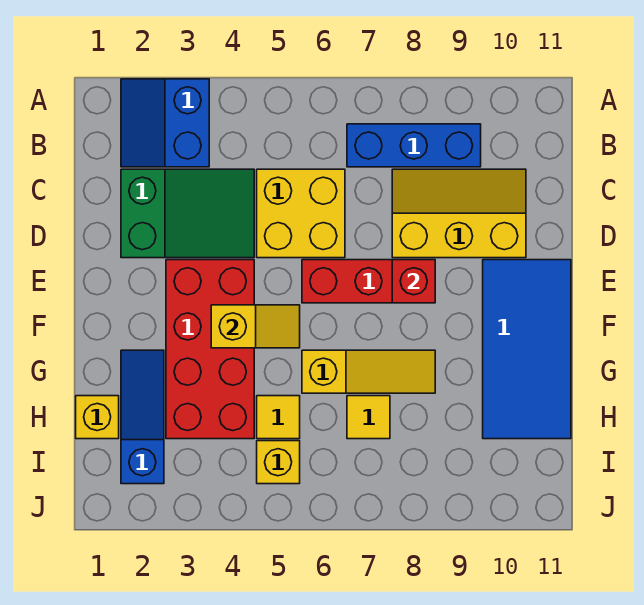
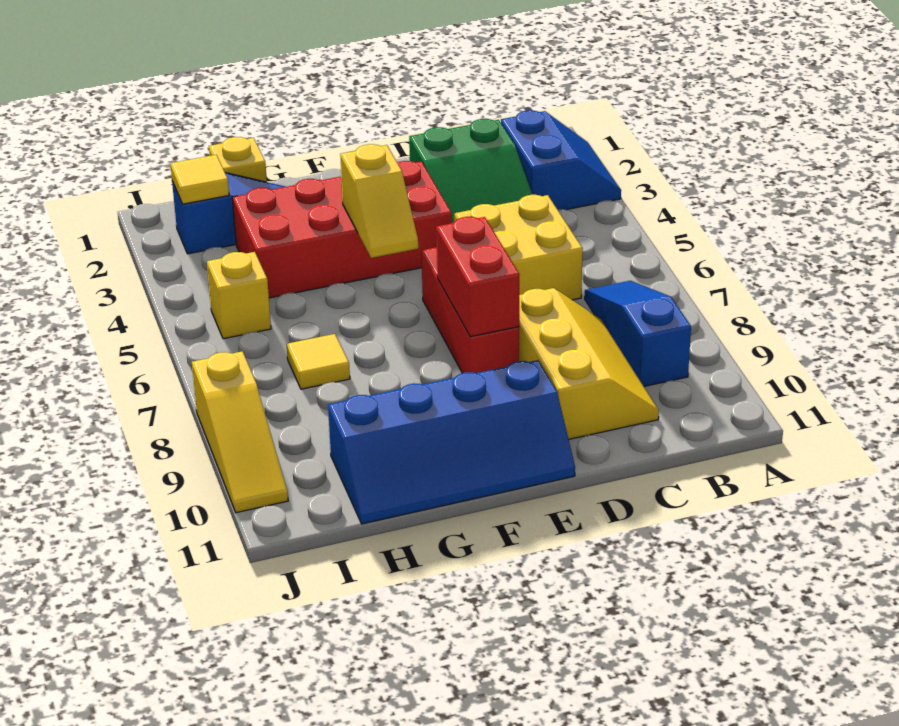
blue slope A2:B3 level 1 top 3 -> blue slope A2:B3 level 1 top B
blue brick B7:B9 level 1 -> blue slope B7:B9 level 1 top 9
red brick E8 level 2 -> red brick E7:E8 level 2
blue tile E10:H11 level 1 -> blue slope E10:H11 level 1 top 10
yellow slope G6:G8 level 1 top 6 -> yellow slope J8:J10 level 1 top 8
yellow tile H5 level 1 -> yellow tile I2 level 2

